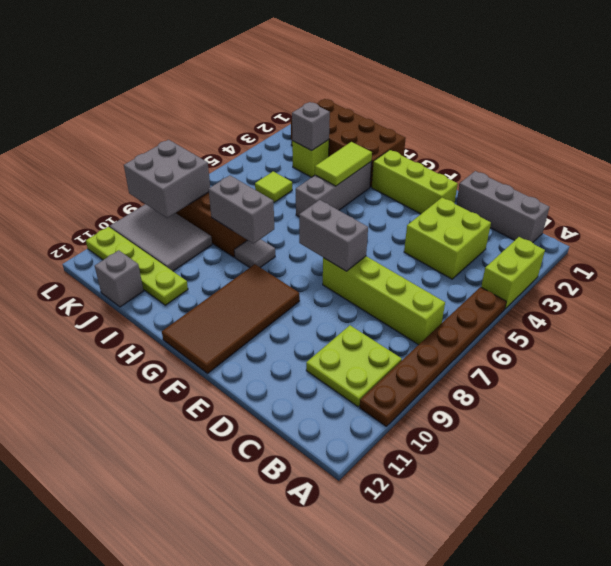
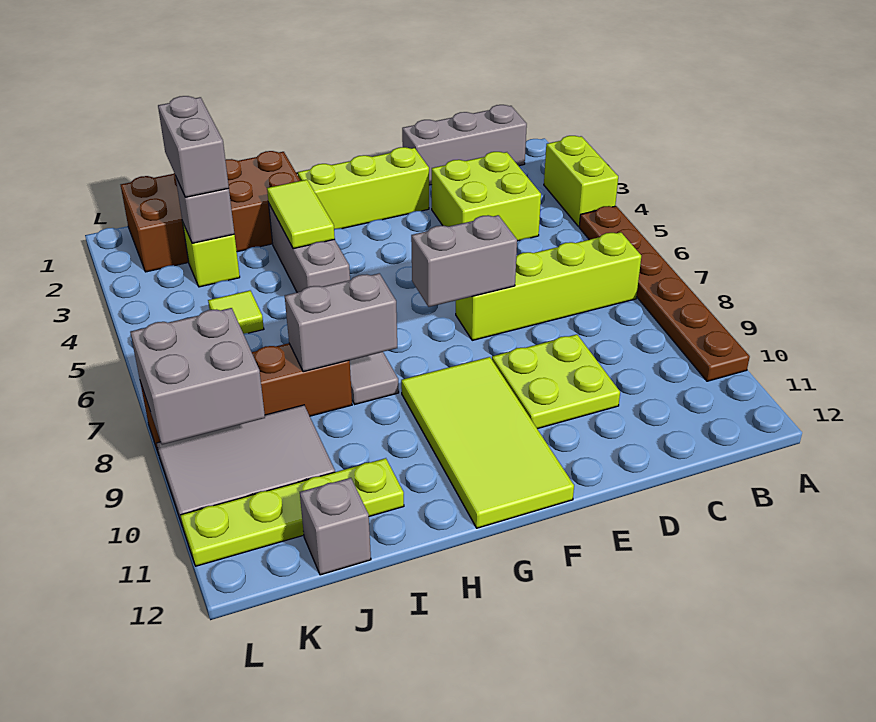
lime plate B9:C10 level 1 -> lime plate D9:E10 level 1
brown tile F9:G12 level 1 -> lime tile F9:G12 level 1
none -> grey brick J2:J3 level 3

